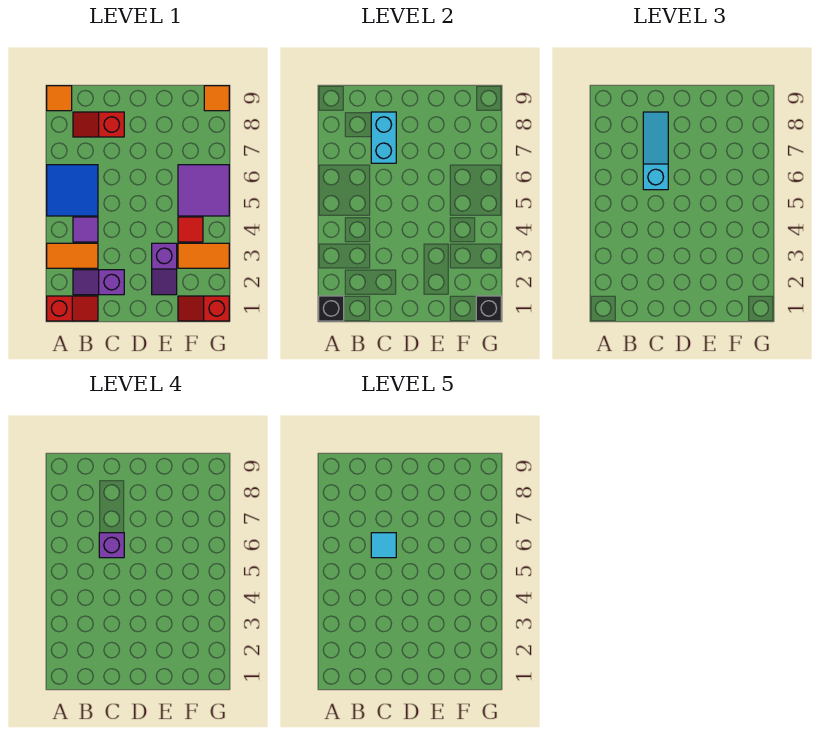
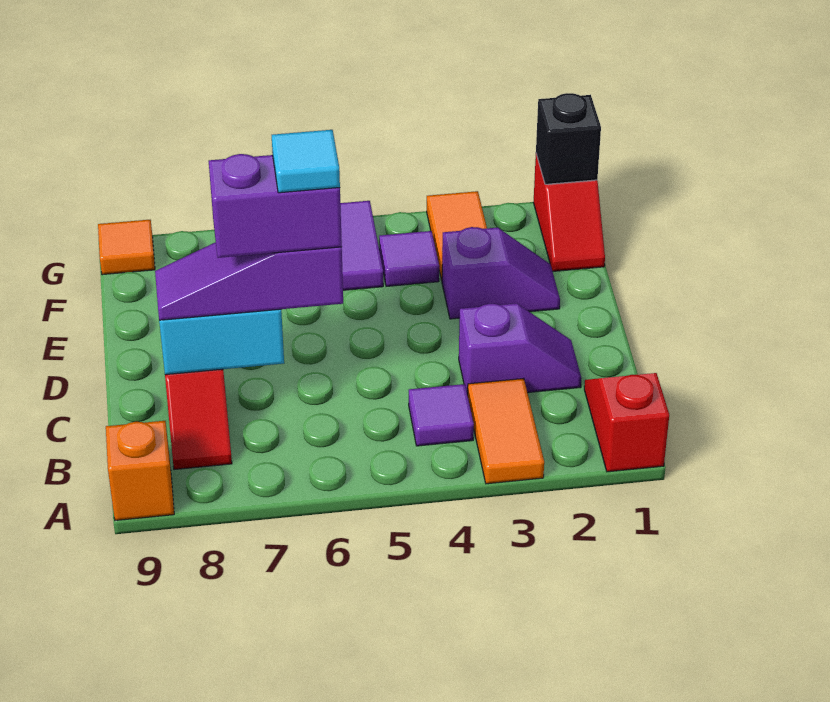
black brick A1 level 2 -> none
blue tile A5:B6 level 1 -> none
orange tile A9 level 1 -> orange brick A9 level 1
purple slope B2:C2 level 1 top C -> purple slope C2:C3 level 1 top 3
cyan slope C6:C8 level 3 top 6 -> purple slope C6:C8 level 3 top 6
purple brick C6 level 4 -> purple brick C6:C7 level 4
red tile F4 level 1 -> purple tile F4 level 1

